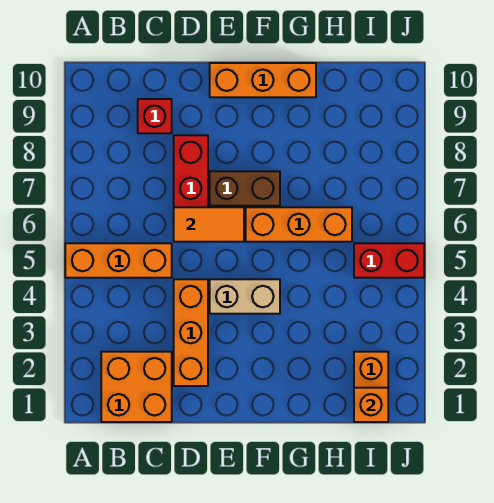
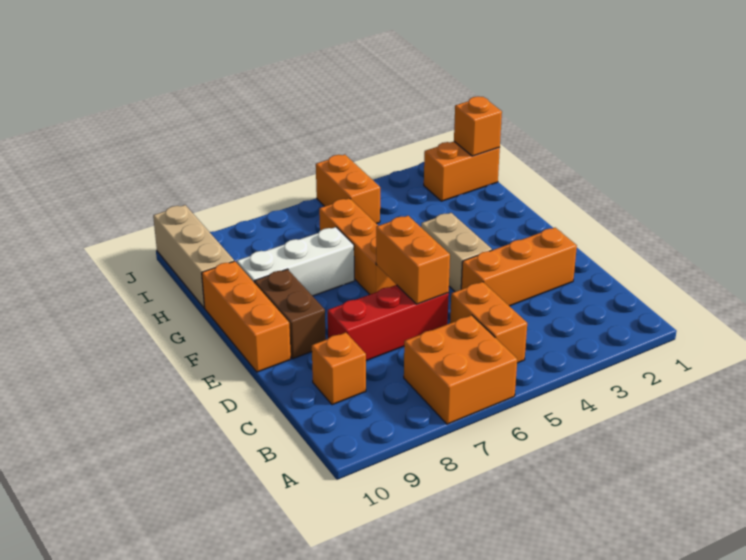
orange brick A5:C5 level 1 -> orange brick B5:C5 level 1
orange brick B1:C2 level 1 -> orange brick A6:B7 level 1
red brick C9 level 1 -> orange brick C9 level 1
orange tile D6:E6 level 2 -> orange brick D6:E6 level 2
brown brick E7:F7 level 1 -> brown brick E9:F9 level 1
none -> white brick G7:G9 level 1
none -> tan brick H10:J10 level 1
red brick I5:J5 level 1 -> orange brick I5:J5 level 1

